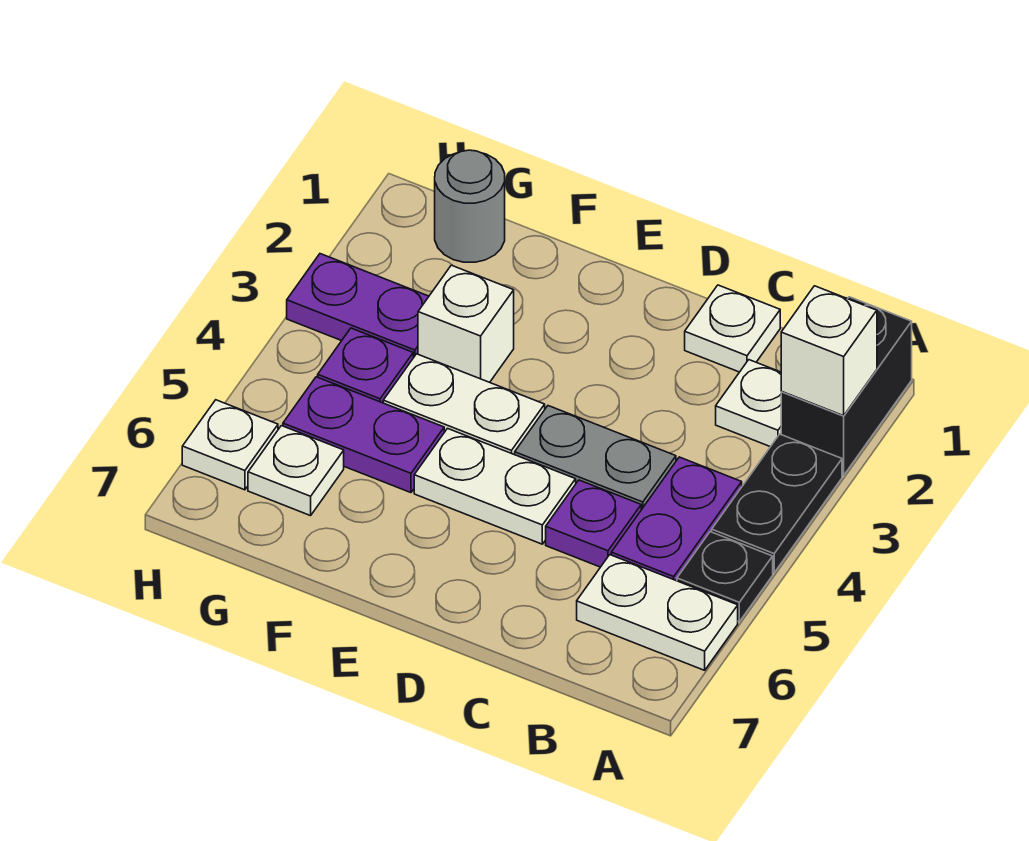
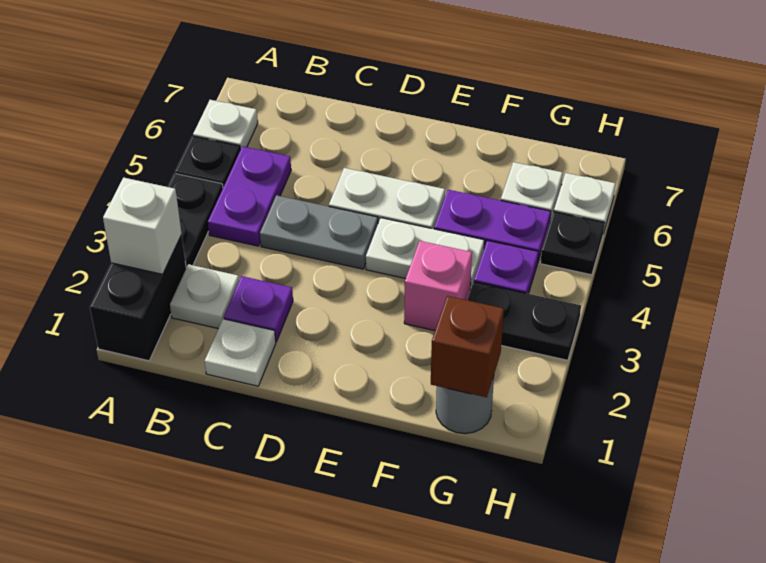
white plate A6:B6 level 1 -> white plate A6 level 1
purple plate C5 level 1 -> purple plate C2 level 1
white brick F3 level 1 -> pink brick F3 level 1
none -> brown brick G1 level 2
purple plate G3:H3 level 1 -> black plate G3:H3 level 1
none -> black plate H5 level 1

